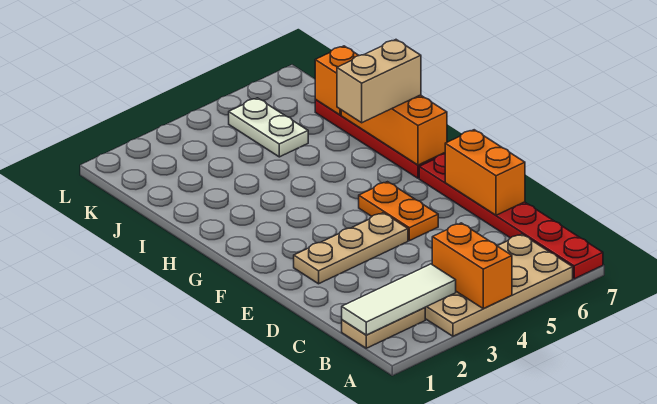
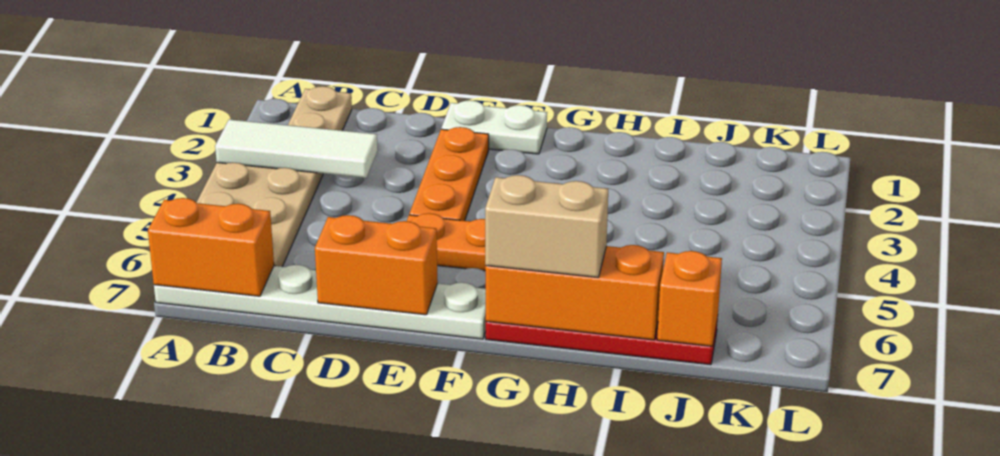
orange brick A4:B4 level 2 -> orange brick A7:B7 level 2
red plate A7:F7 level 1 -> white plate A7:F7 level 1
white tile B1:B3 level 2 -> white tile A3:C3 level 2
tan plate E2:E4 level 1 -> orange plate E2:E4 level 1
tan brick H6:H7 level 3 -> tan brick G7:H7 level 3
white plate J5:K5 level 1 -> white plate E1:F1 level 1

